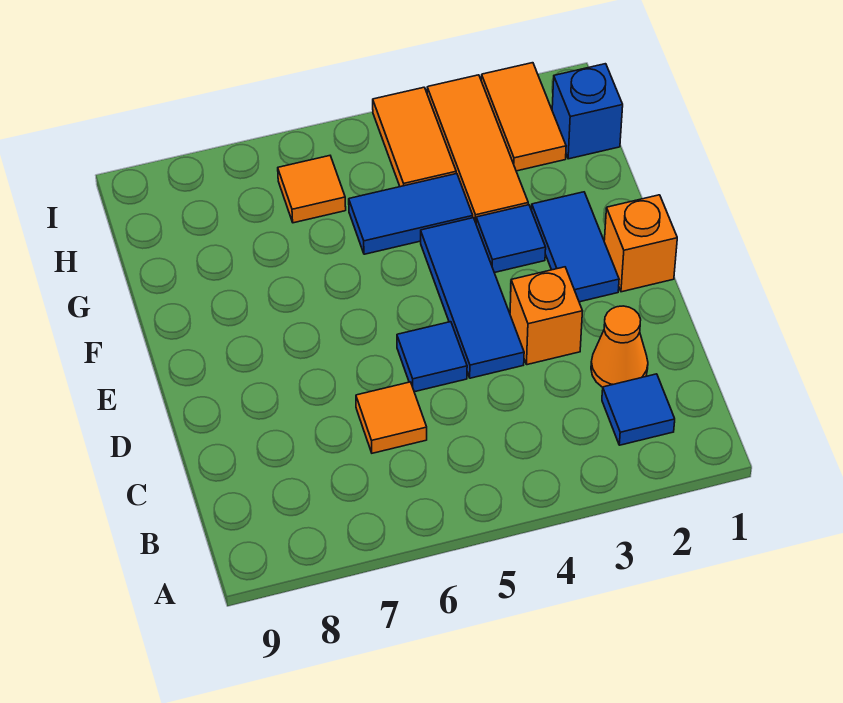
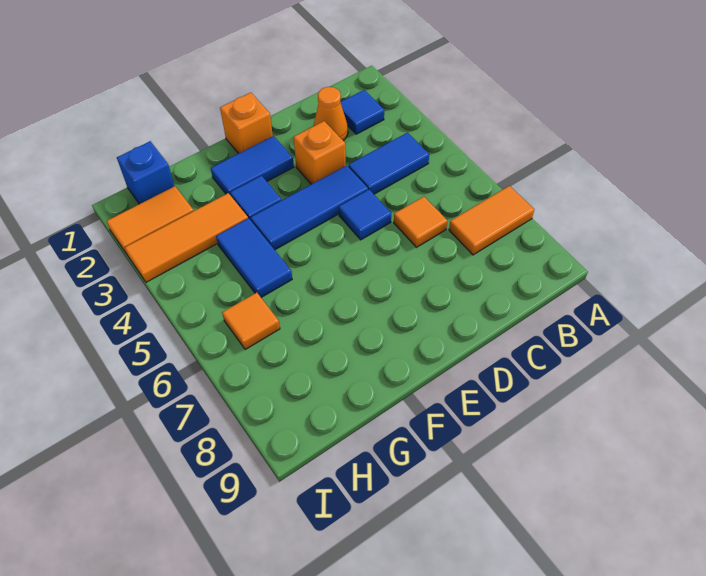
none -> blue tile B4:C4 level 1
orange tile H4:I4 level 1 -> orange tile A7:B7 level 1

